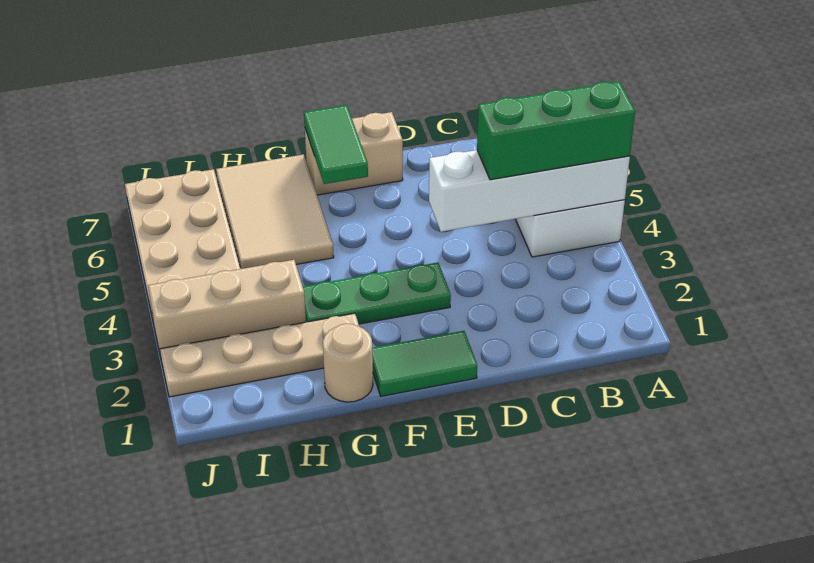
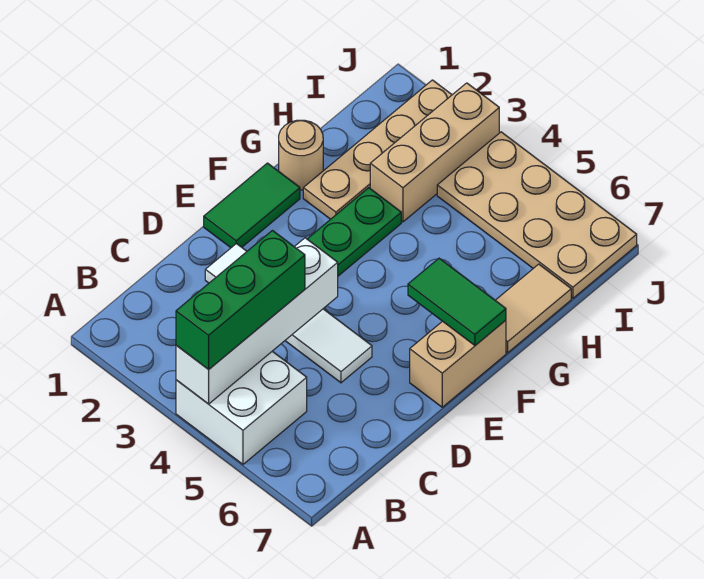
none -> white tile D2:D5 level 1
tan tile G5:H7 level 1 -> tan tile G7:H7 level 1

